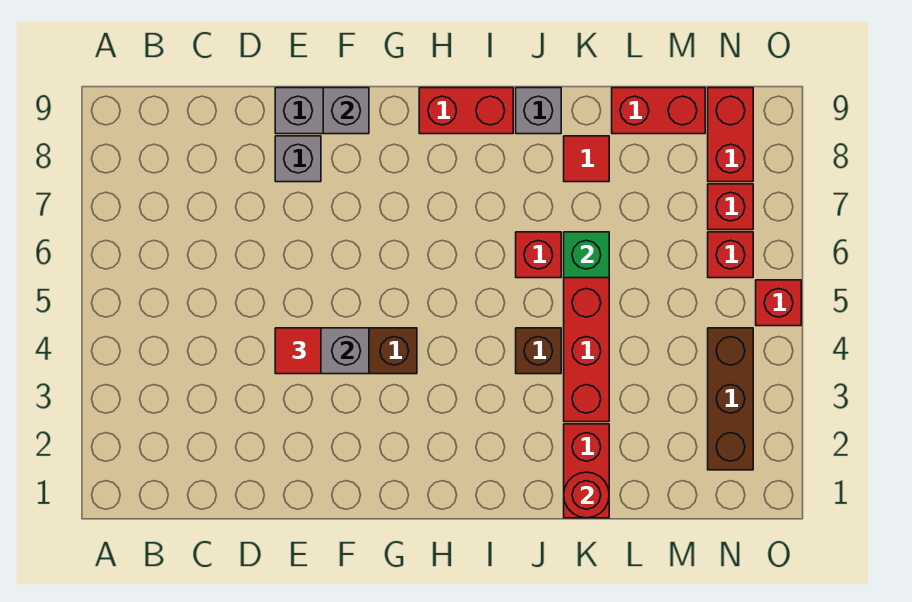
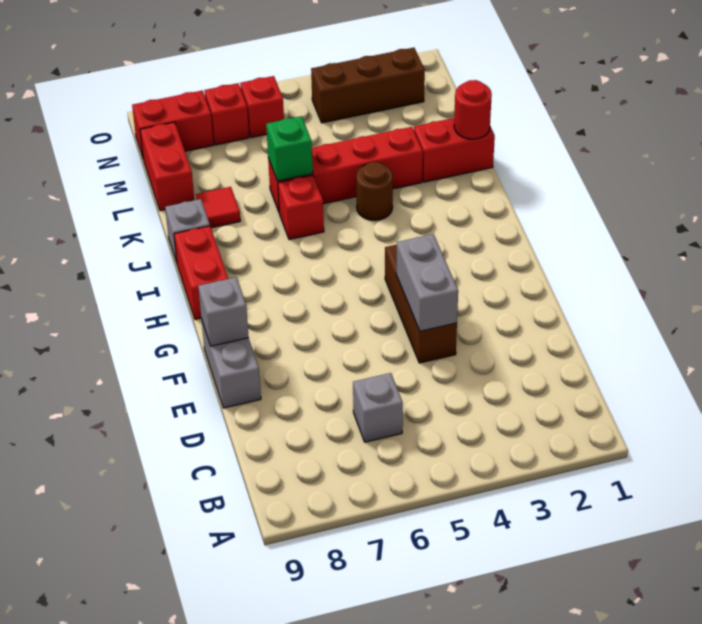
red tile E4 level 3 -> none
grey brick E8 level 1 -> grey brick C6 level 1
brown brick J4 level 1 -> brown round brick J4 level 1
red brick O5 level 1 -> none

